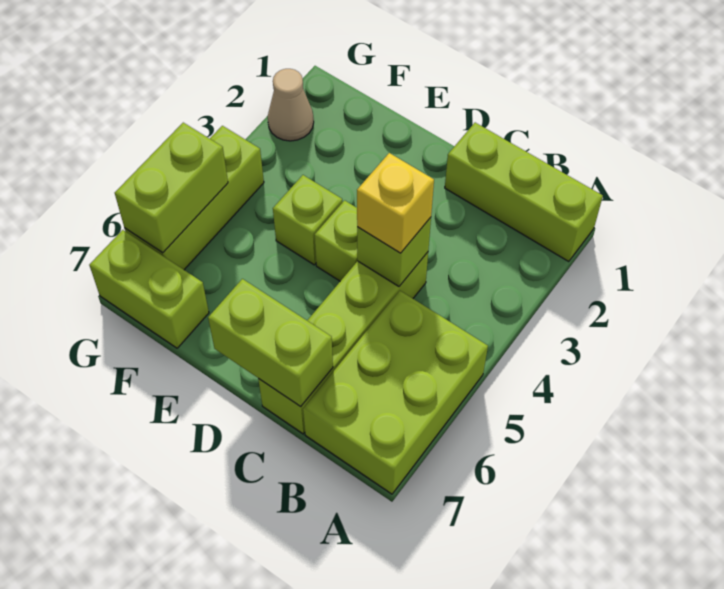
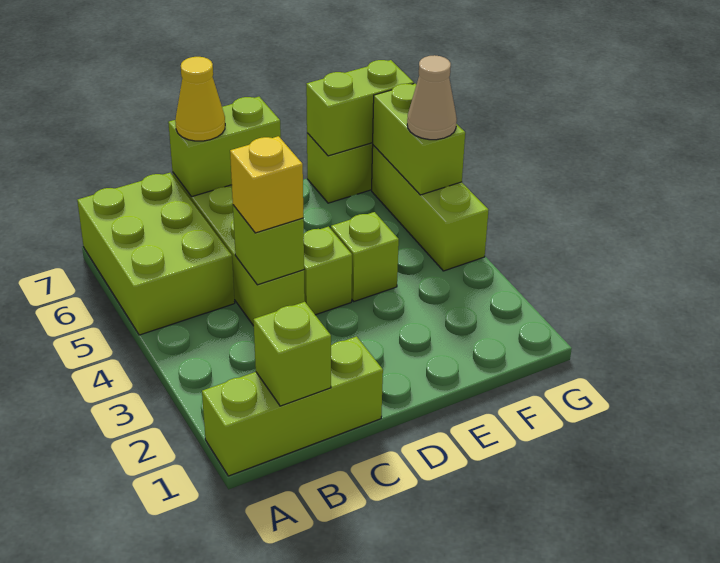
none -> lime brick B1 level 2
none -> yellow cone C7 level 3
none -> lime brick F7:G7 level 2
tan cone G2 level 1 -> tan cone G5 level 3

